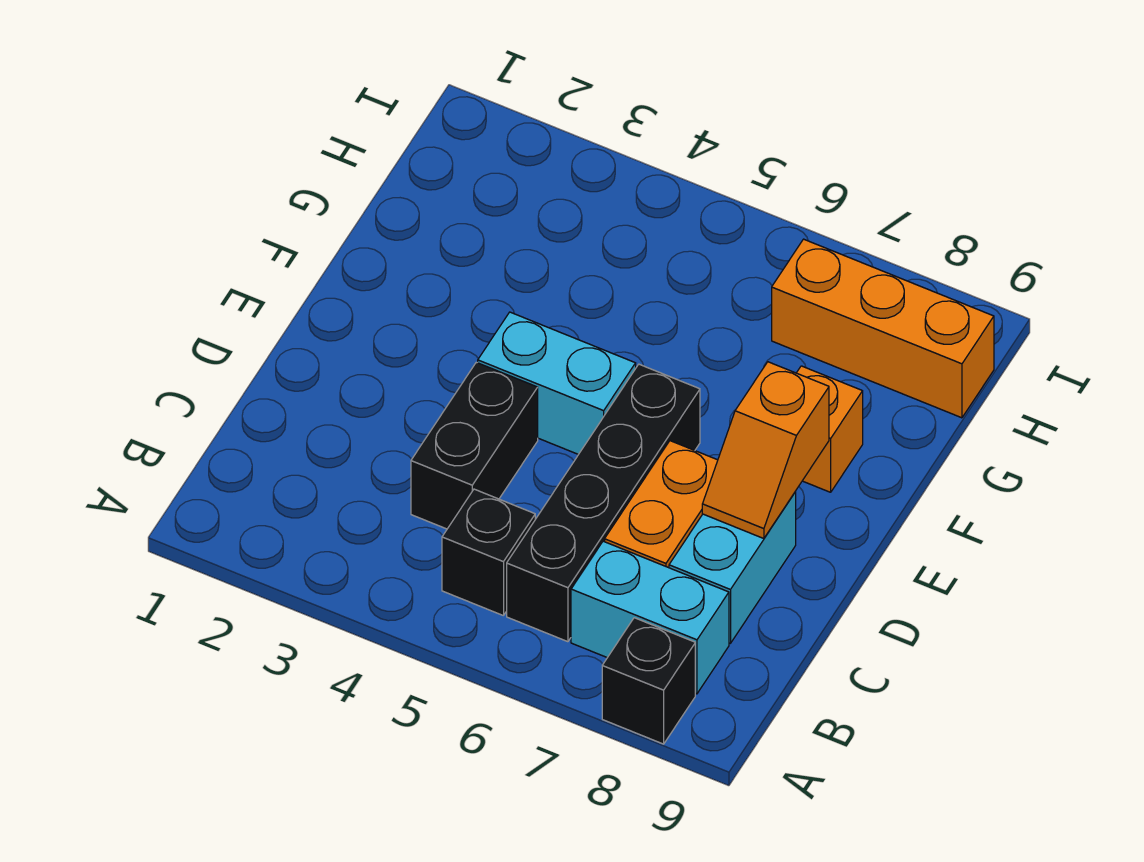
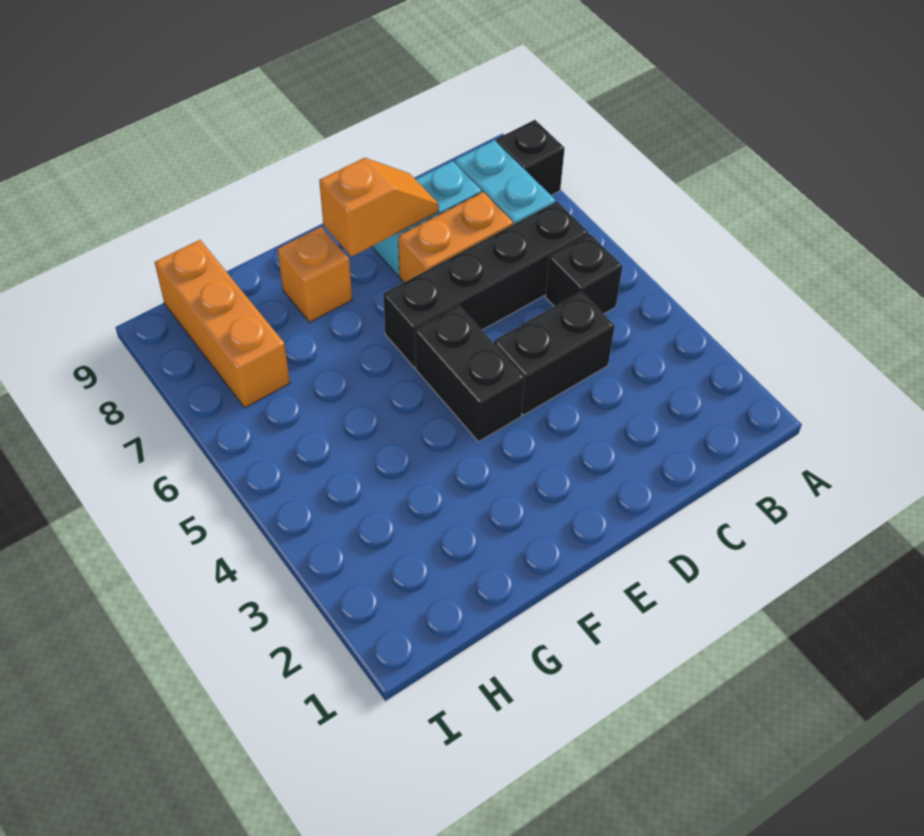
cyan brick E4:E5 level 1 -> black brick E4:E5 level 1

